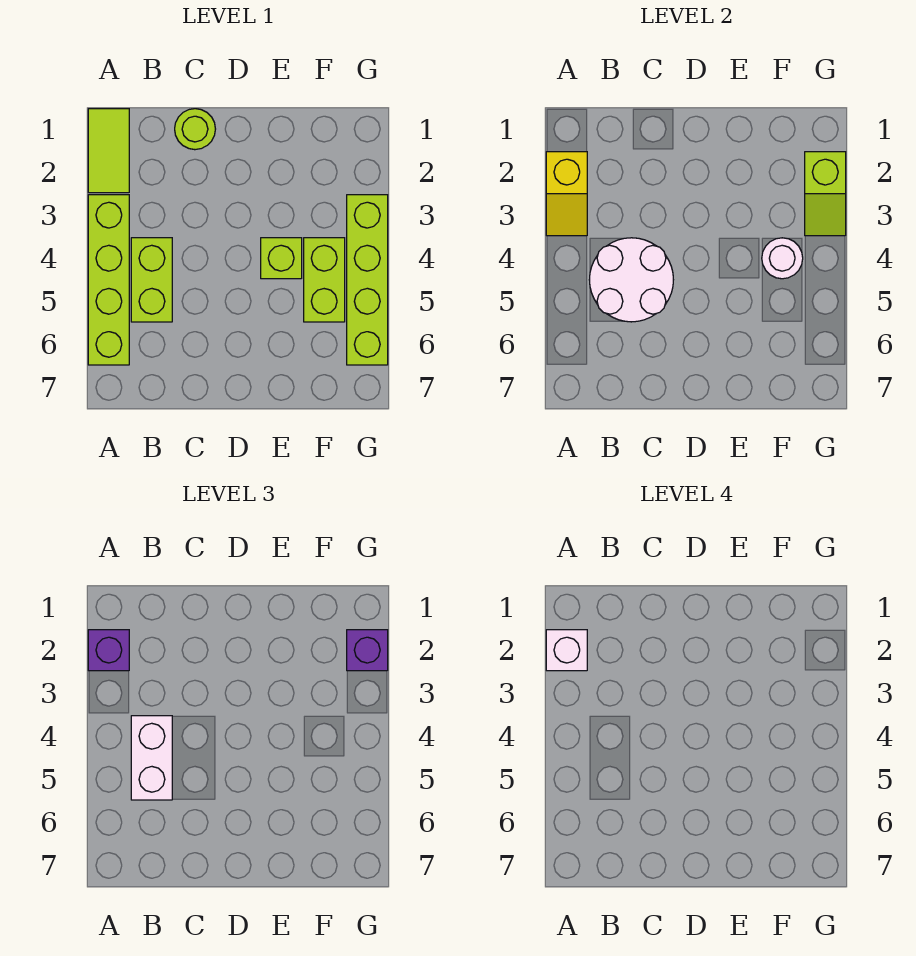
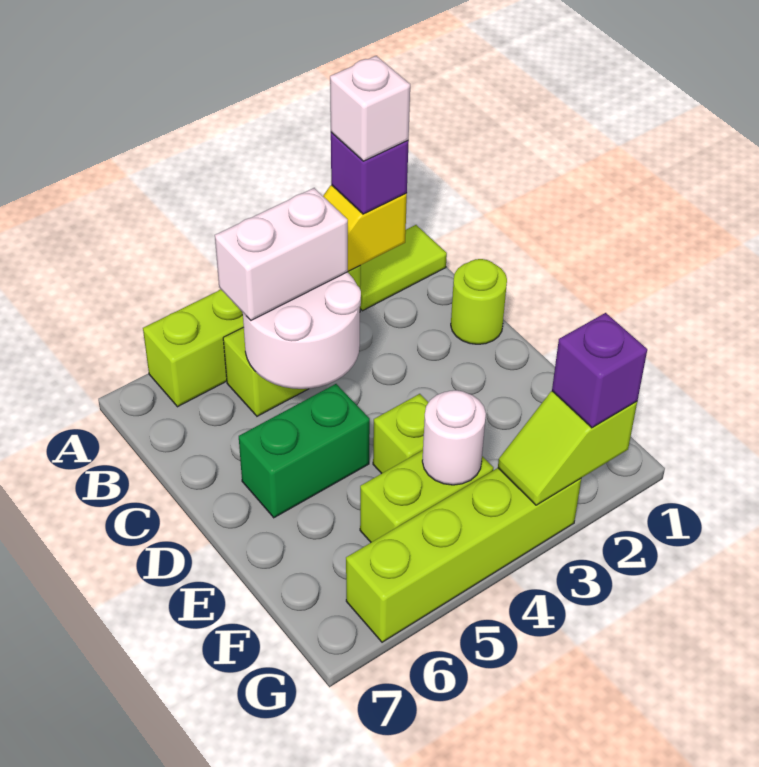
none -> green brick D5:D6 level 1

